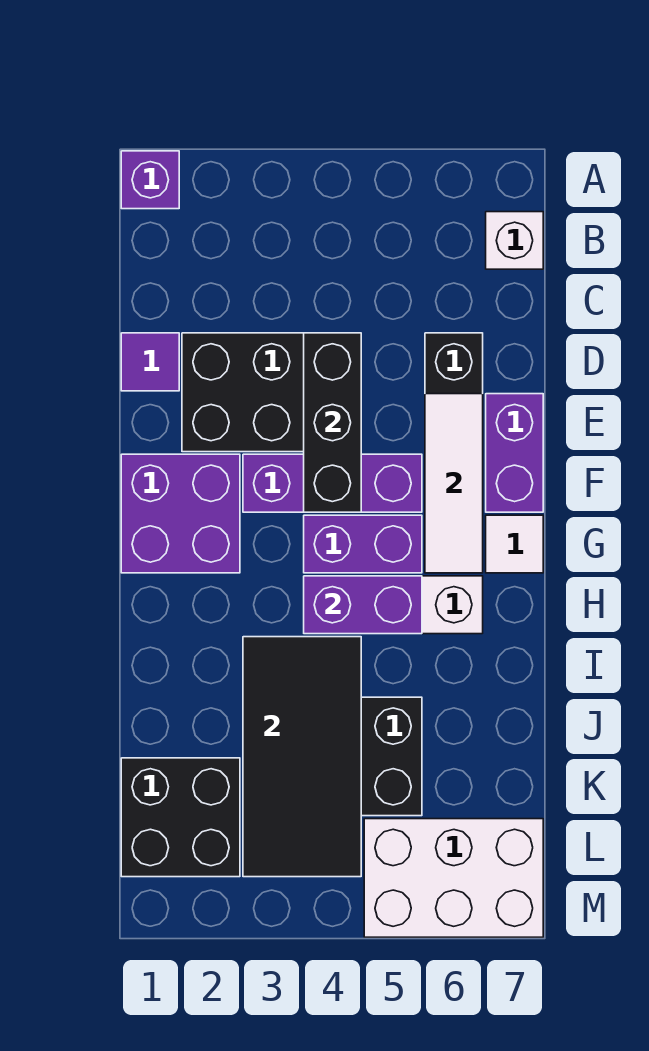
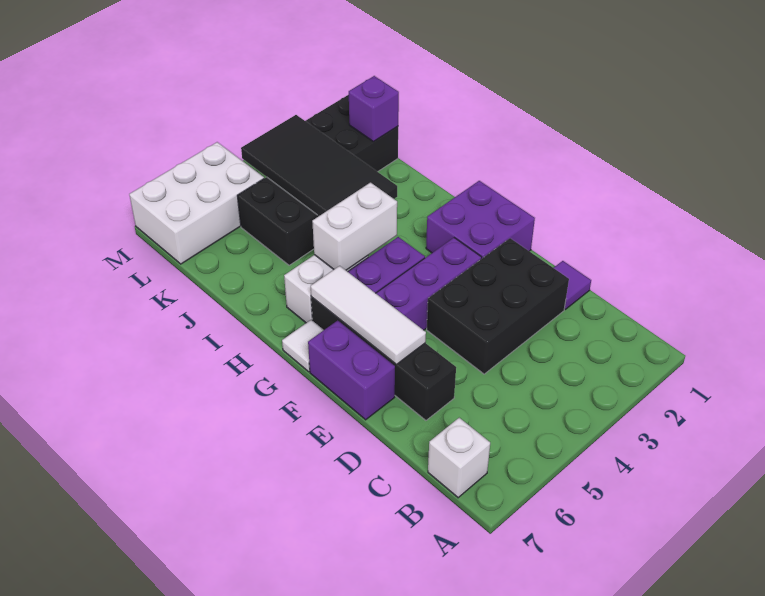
purple brick A1 level 1 -> purple brick K1 level 2
black brick D4:F4 level 2 -> none
purple brick H4:H5 level 2 -> white brick H4:H5 level 2

